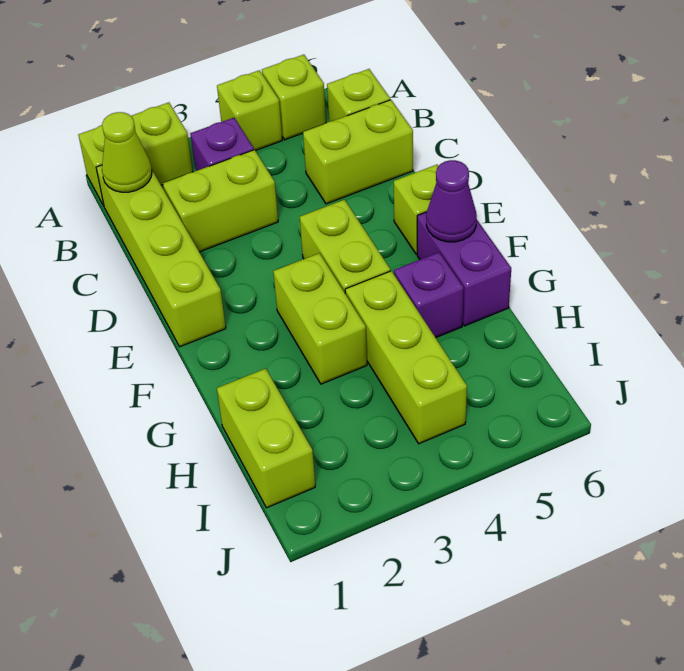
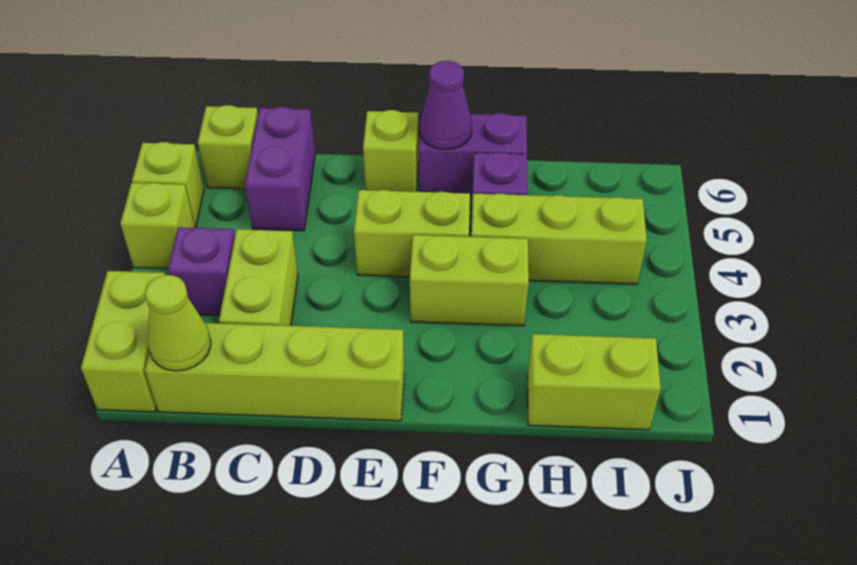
lime brick C5:C6 level 1 -> purple brick C5:C6 level 1

